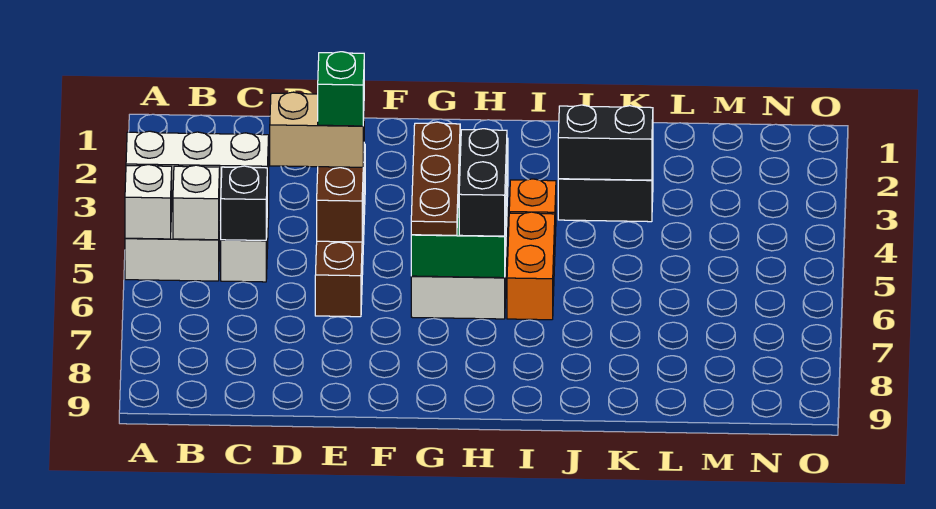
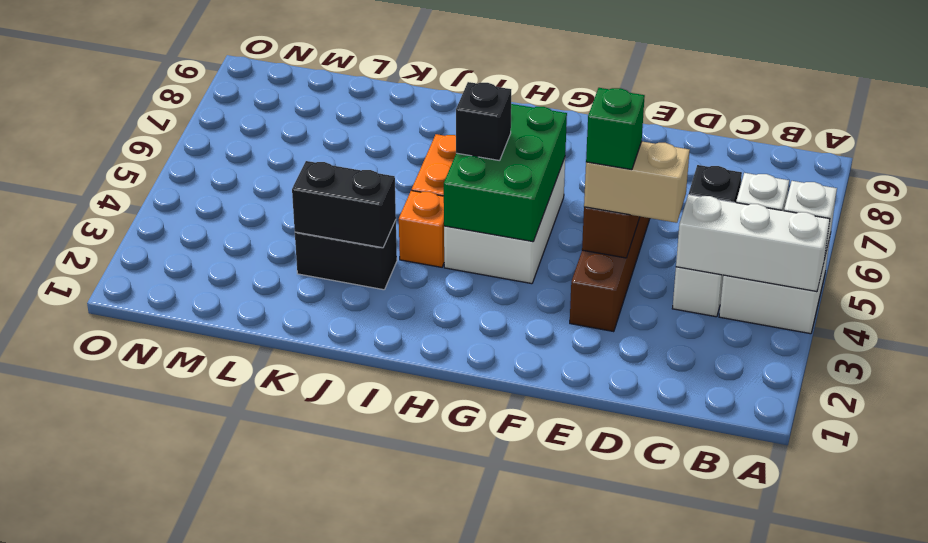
brown plate G4:G6 level 3 -> none
black brick H5:H6 level 3 -> black brick H5 level 3

